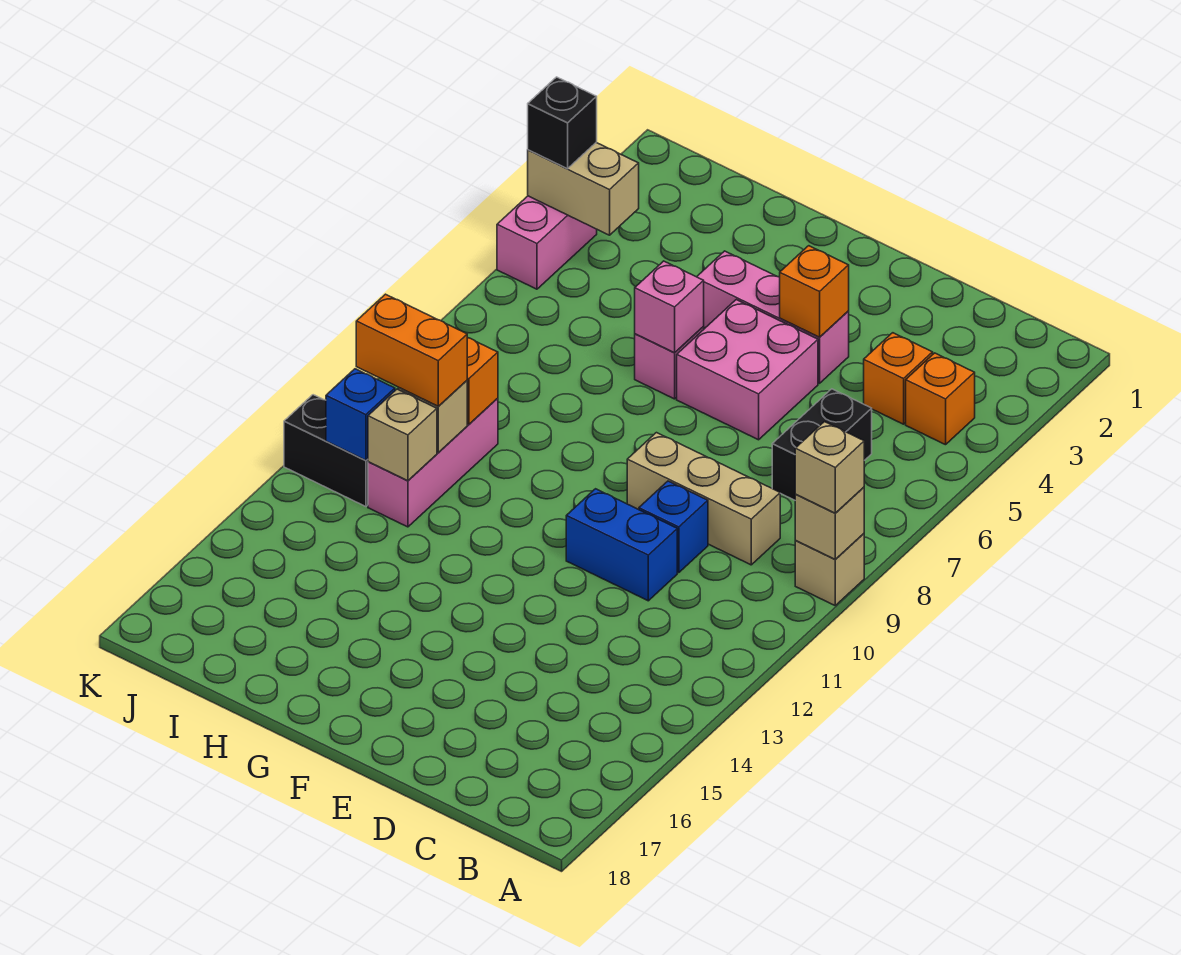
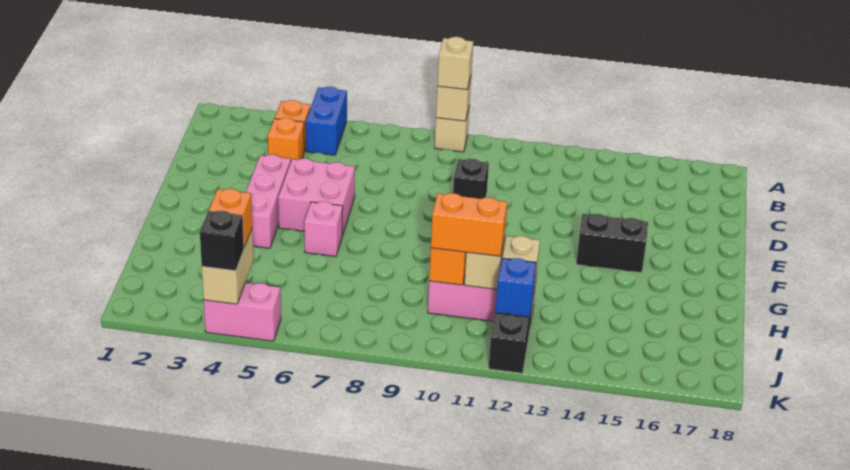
black brick C6:C7 level 1 -> black brick F14:F15 level 1
tan brick C9:E9 level 1 -> none
blue brick D10 level 1 -> black brick D10 level 1
blue brick D11:E11 level 1 -> blue brick A5:B5 level 1
orange brick E4 level 2 -> orange brick J4 level 3
pink brick G6 level 2 -> none
orange brick I11:J11 level 3 -> orange brick I10:I11 level 3

